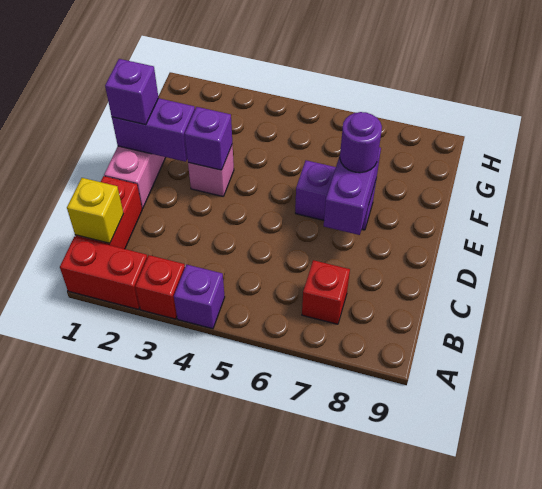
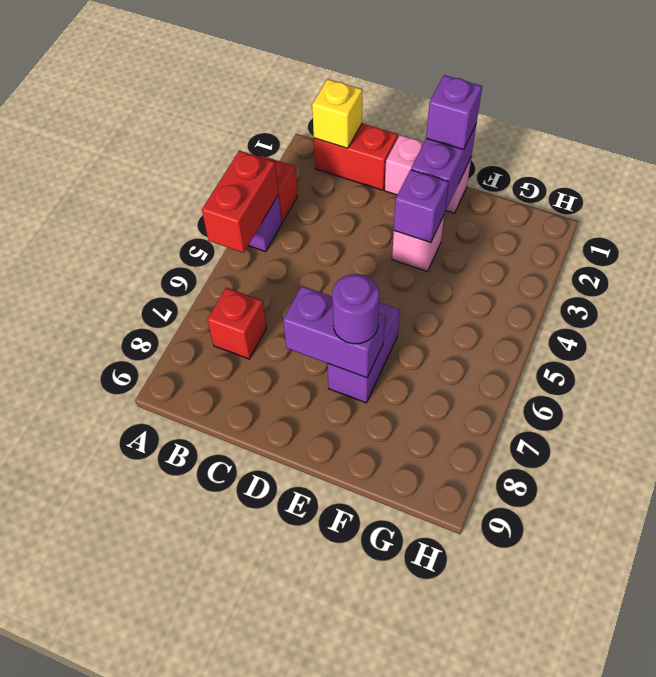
red brick A1:A2 level 1 -> red brick A4:A5 level 2

